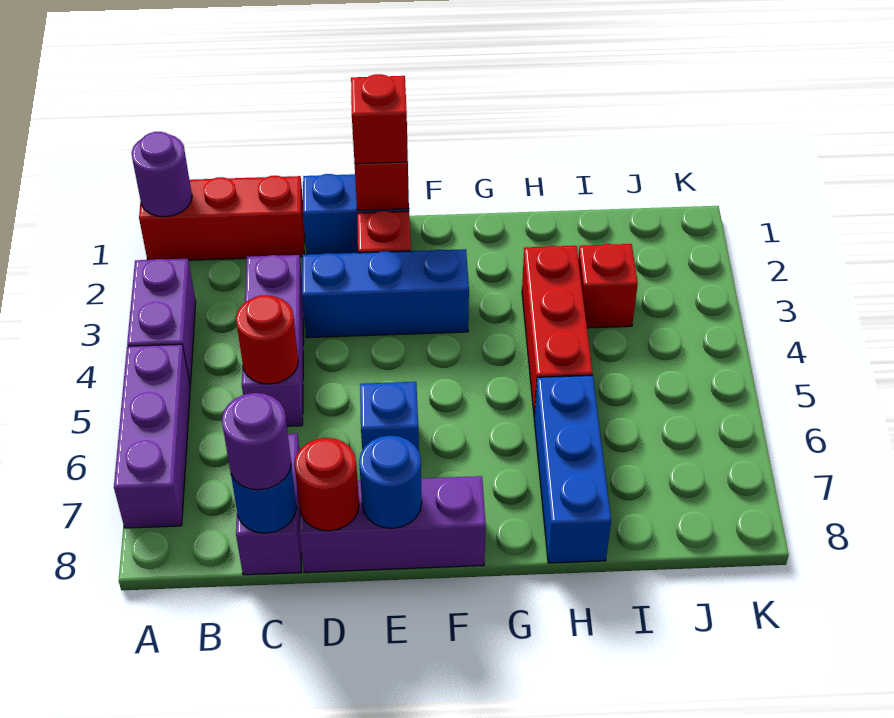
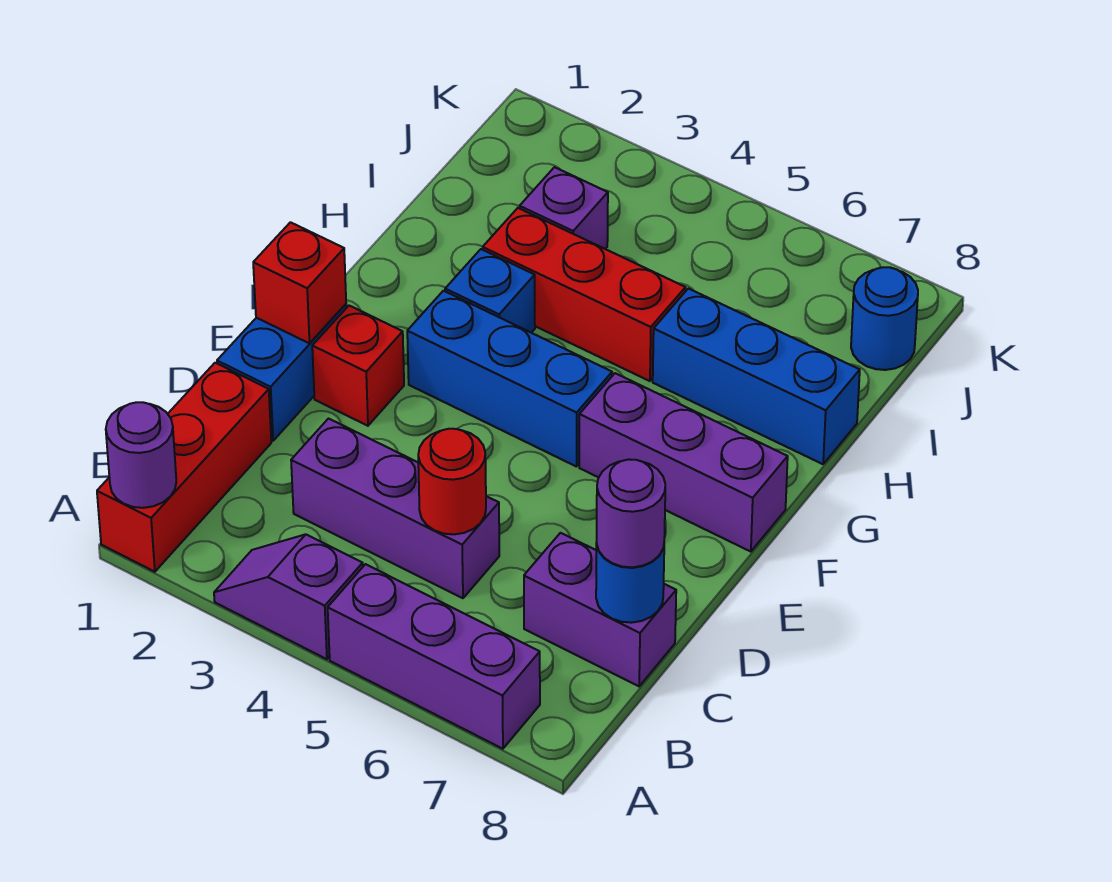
purple brick A3:A4 level 1 -> purple slope A3:A4 level 1 top 4
blue brick D3:F3 level 1 -> blue brick F3:F5 level 1
purple brick D8:F8 level 1 -> purple brick F6:F8 level 1
red round brick D8 level 2 -> none
red brick E1 level 3 -> none
blue brick E6 level 1 -> blue brick G3 level 1
blue round brick E8 level 2 -> blue round brick J8 level 1
red brick I3 level 1 -> purple brick I3 level 1

